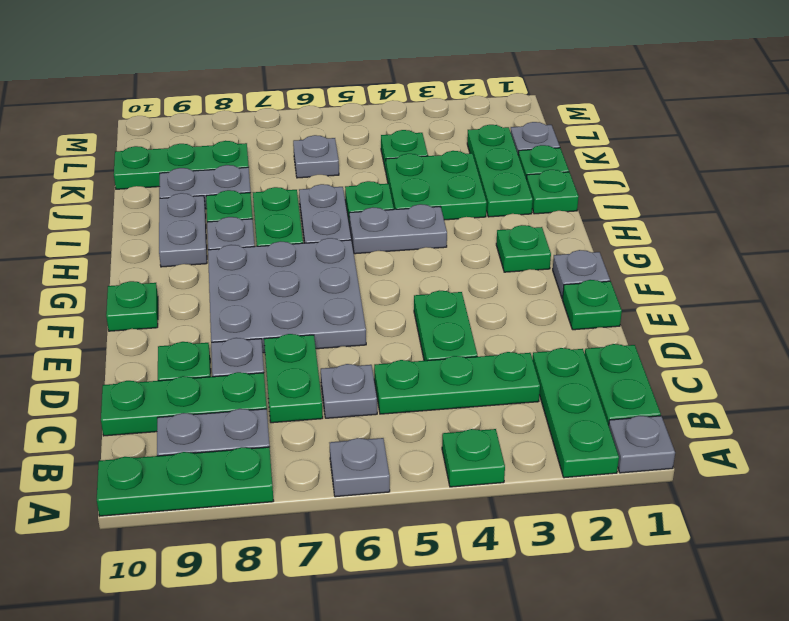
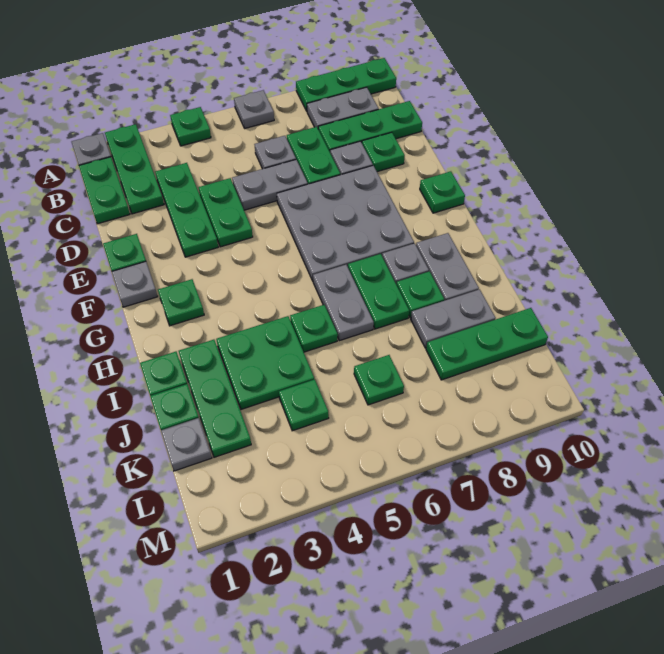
green plate C3:C5 level 1 -> green plate C3:E3 level 1
grey plate H4:H5 level 1 -> grey plate D5:D6 level 1
grey plate K6 level 1 -> green plate K6 level 1

